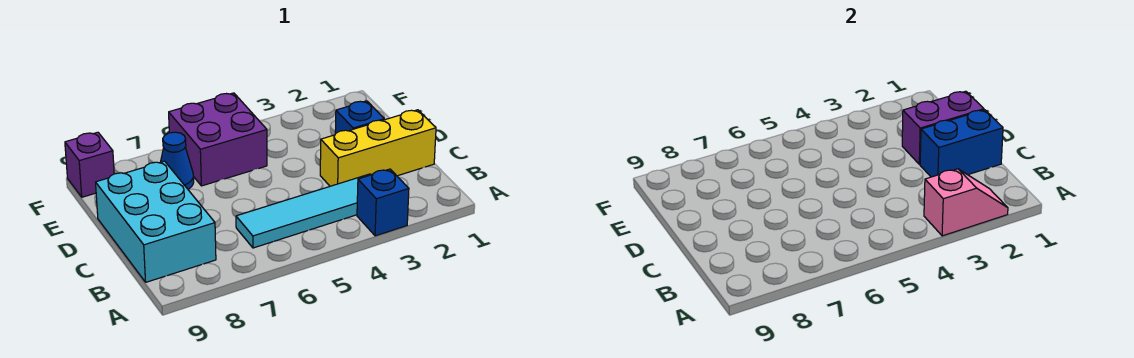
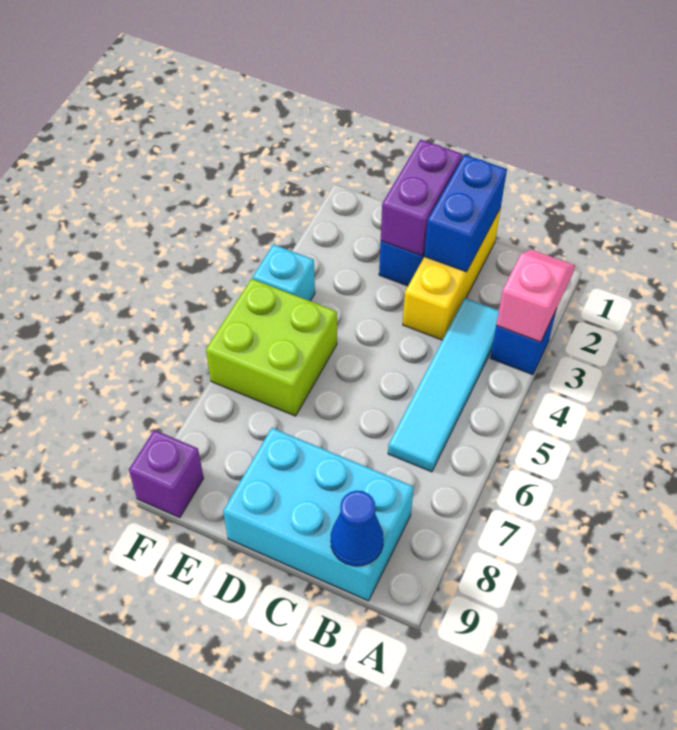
purple brick E5:F6 level 1 -> lime brick E5:F6 level 1
blue cone E7 level 1 -> blue cone B9 level 2
none -> cyan brick F4 level 1

